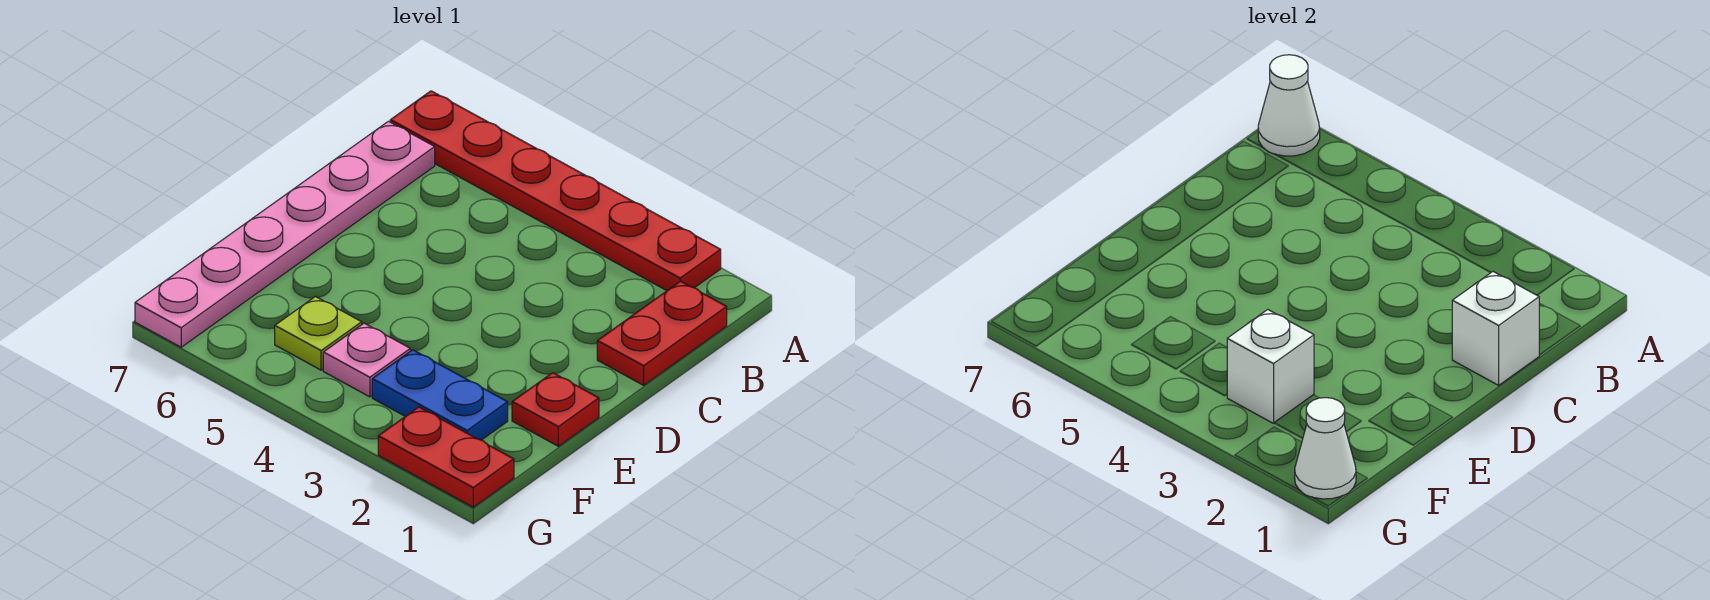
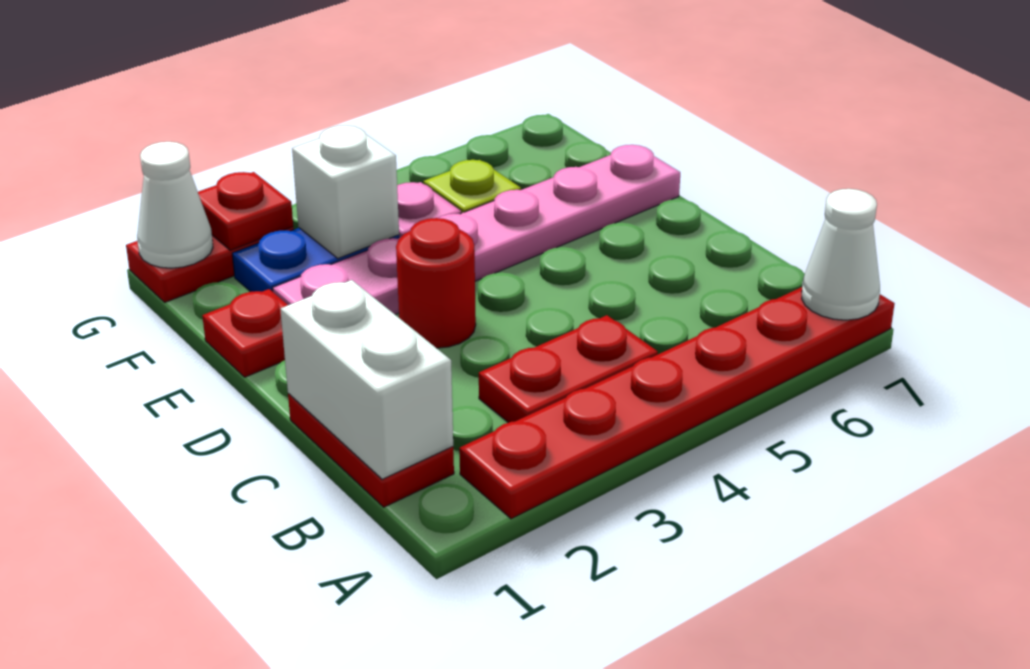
none -> red plate B3:B4 level 1
pink plate B7:G7 level 1 -> pink plate E2:E7 level 1
white brick C1 level 2 -> white brick B1:C1 level 2
none -> red round brick D3 level 1
none -> red plate G2 level 2

